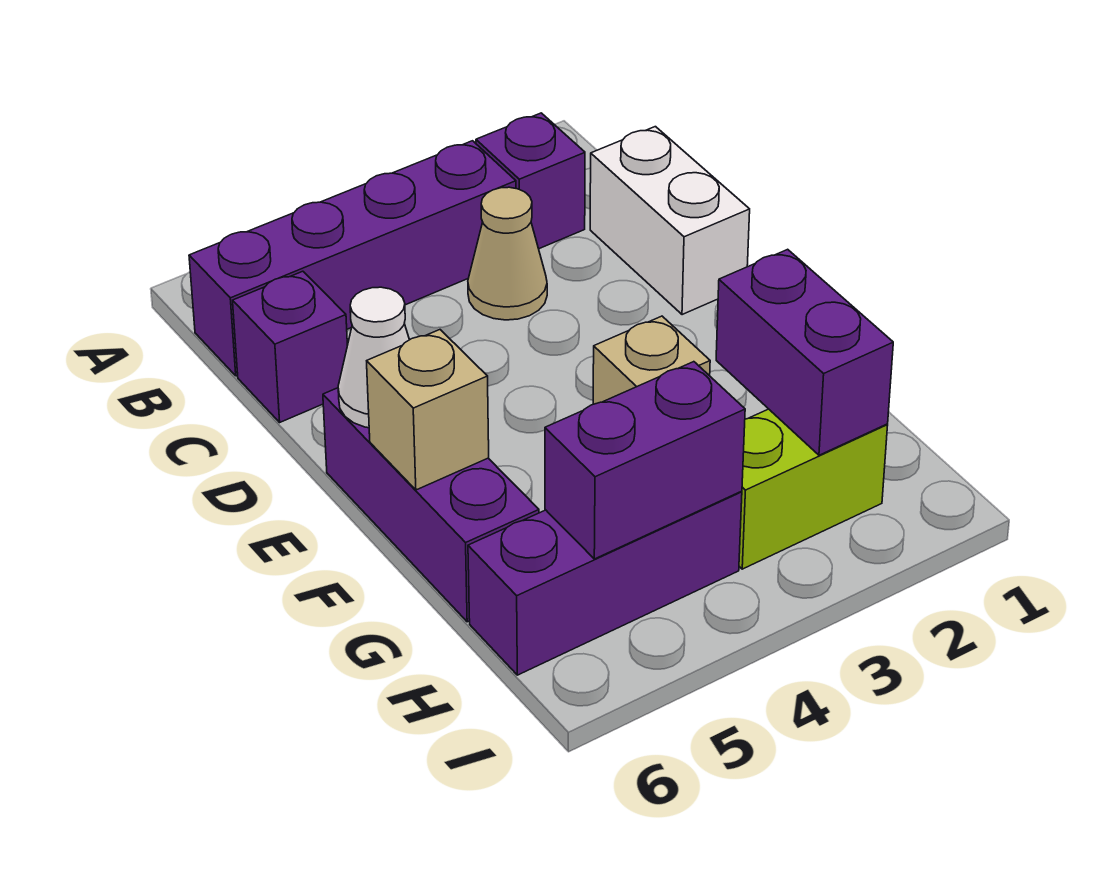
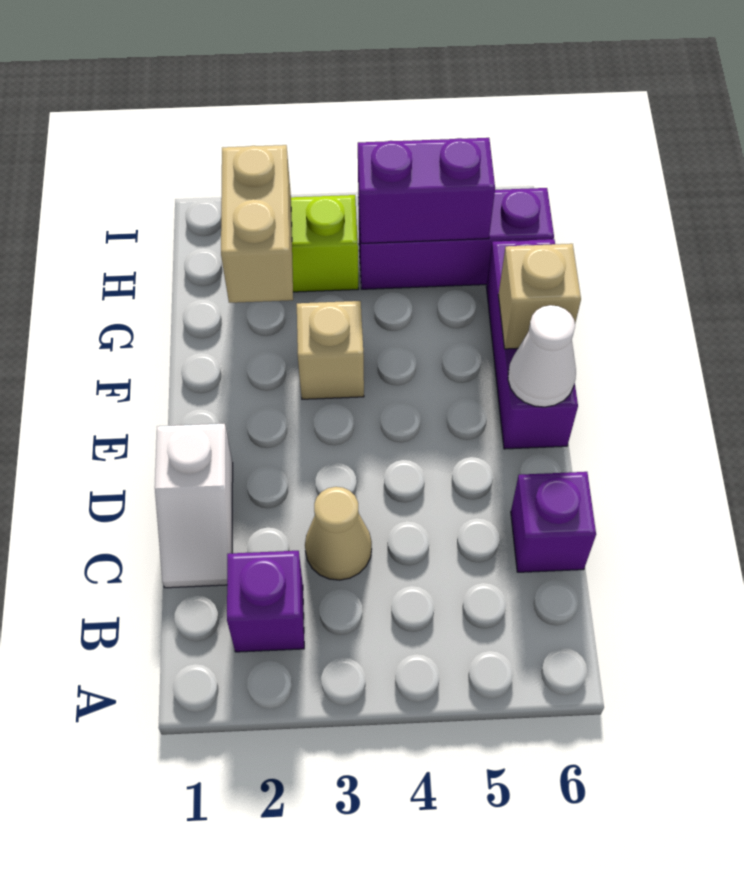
purple brick B3:B6 level 1 -> none
white brick C1:D1 level 1 -> white slope C1:D1 level 1 top D
purple brick G2:H2 level 2 -> tan brick G2:H2 level 2

